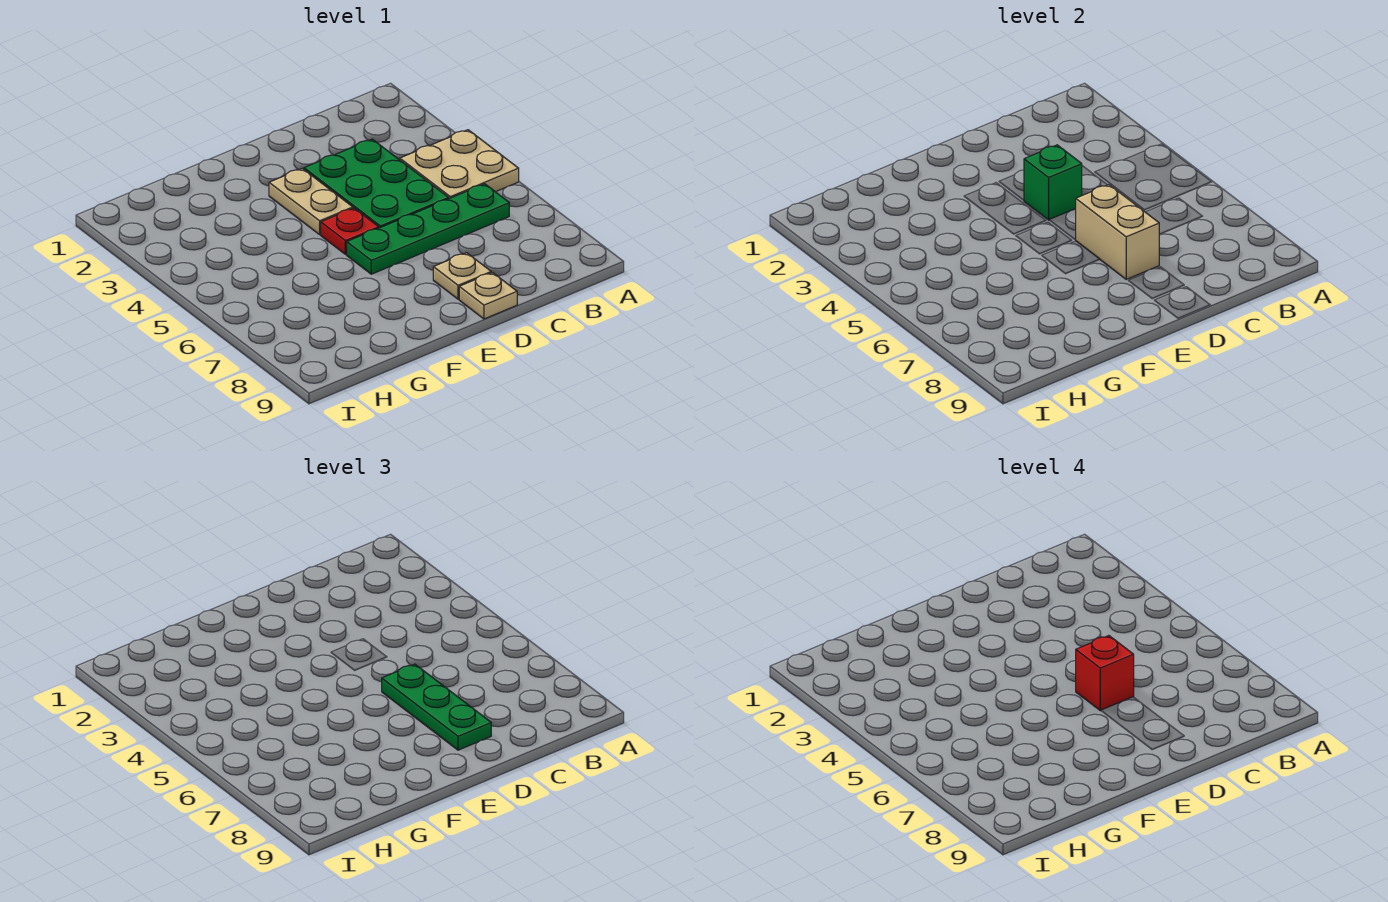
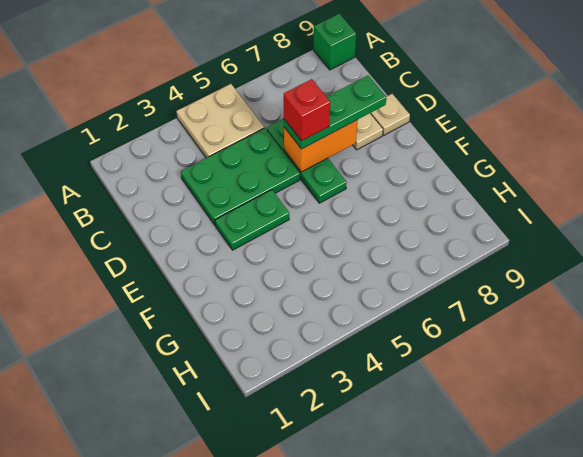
green plate B6:E6 level 1 -> green plate C6:E6 level 1
green brick D4 level 2 -> green brick A9 level 1
tan brick D6:D7 level 2 -> orange brick D6:D7 level 2
tan plate E3:E4 level 1 -> green plate E3:E4 level 1
red plate E5 level 1 -> none

